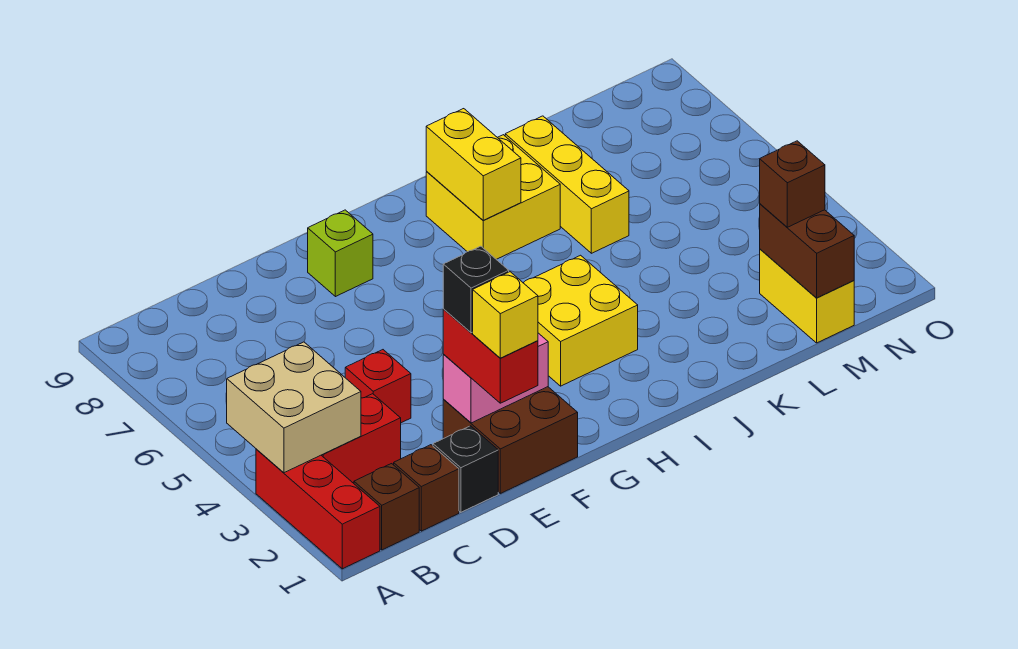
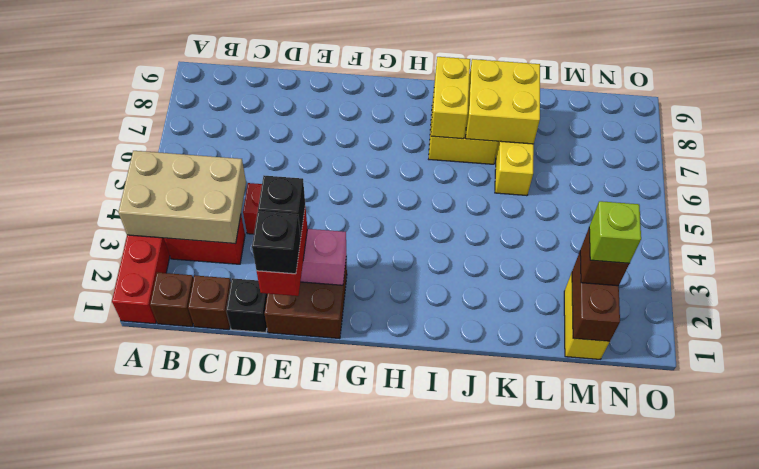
tan brick A3:B4 level 2 -> tan brick A3:C4 level 2
yellow brick E1 level 4 -> black brick E1 level 4
lime brick F8 level 1 -> lime brick M2 level 4
yellow brick H3:I4 level 1 -> yellow brick J7:K8 level 2

